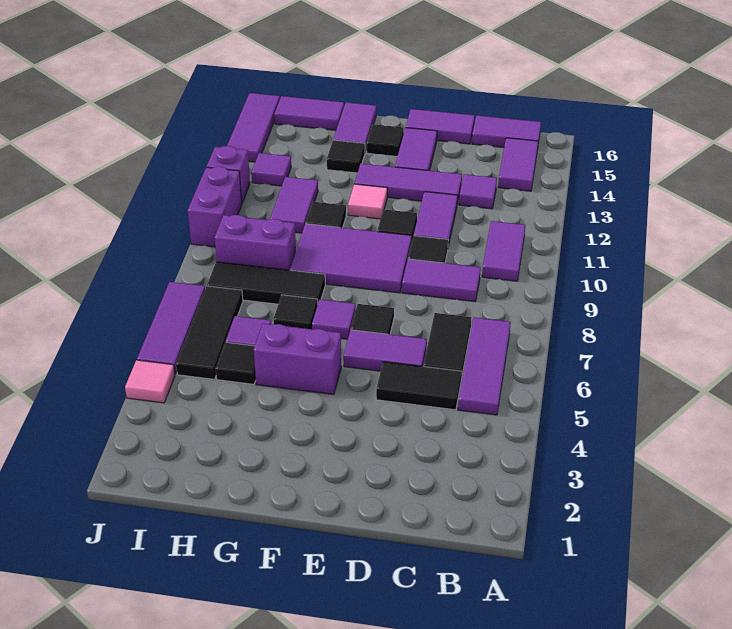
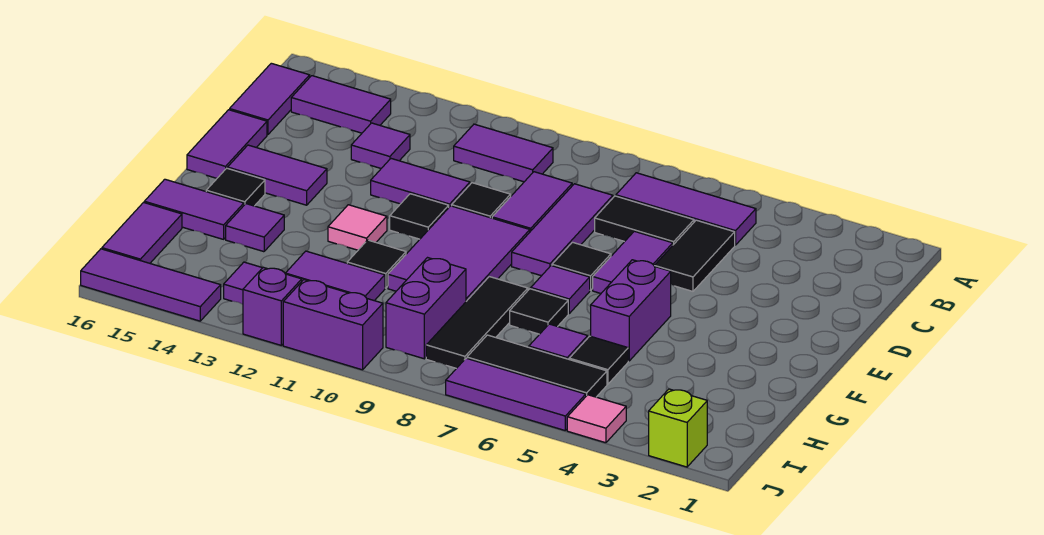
purple tile D13:F13 level 1 -> purple tile C8:E8 level 1
black tile G14 level 1 -> purple tile G14 level 1
none -> lime brick J2 level 1

